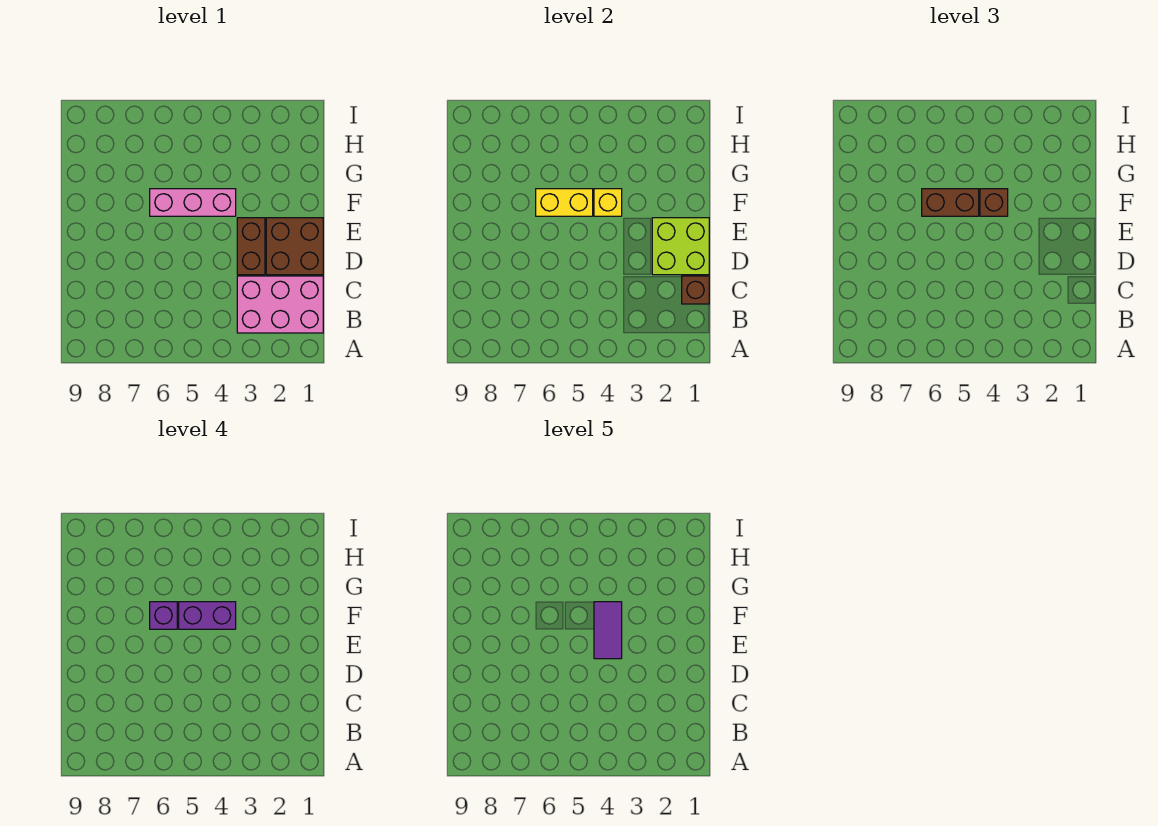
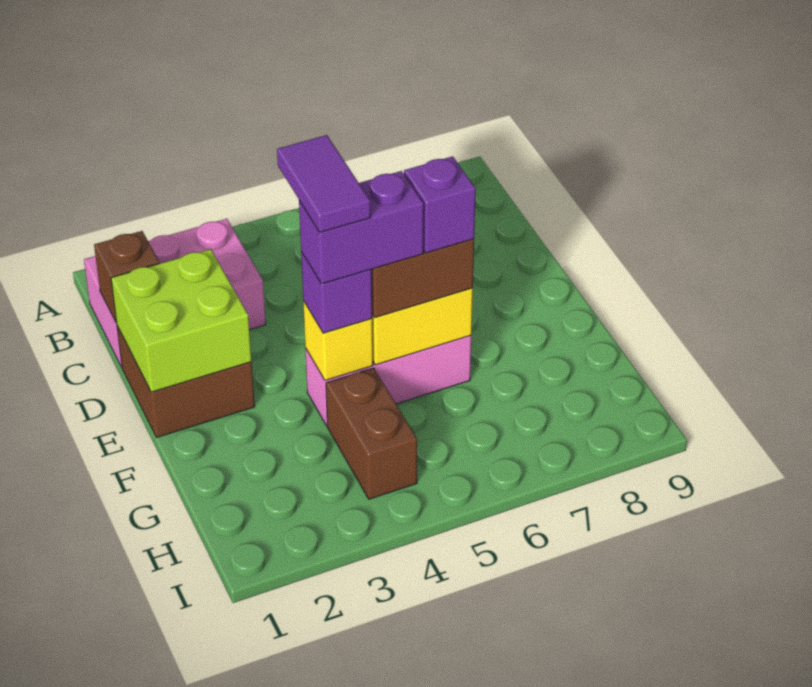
brown brick D3:E3 level 1 -> brown brick G4:H4 level 1
brown brick F4 level 3 -> purple brick F4 level 3

